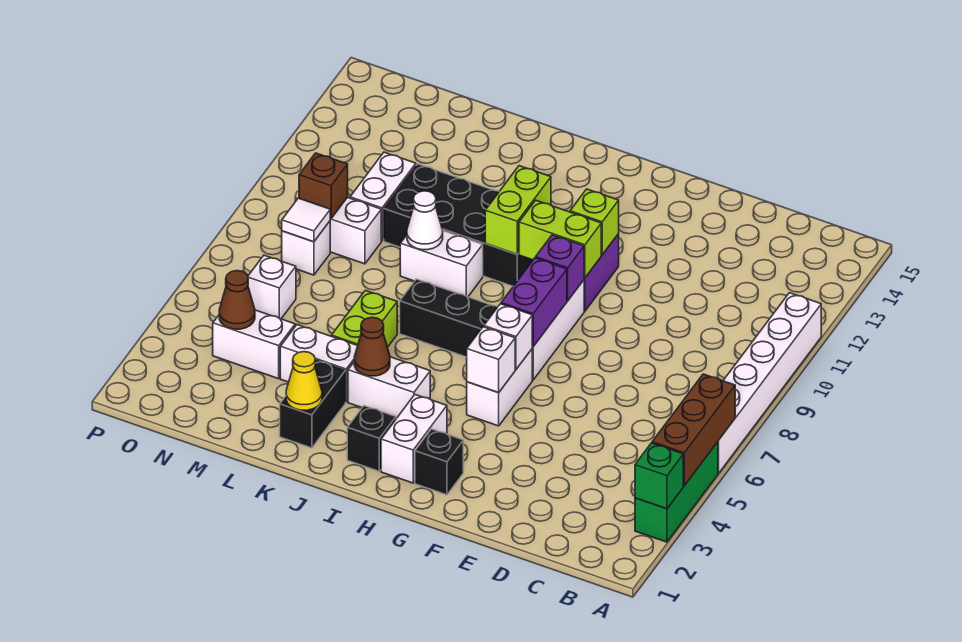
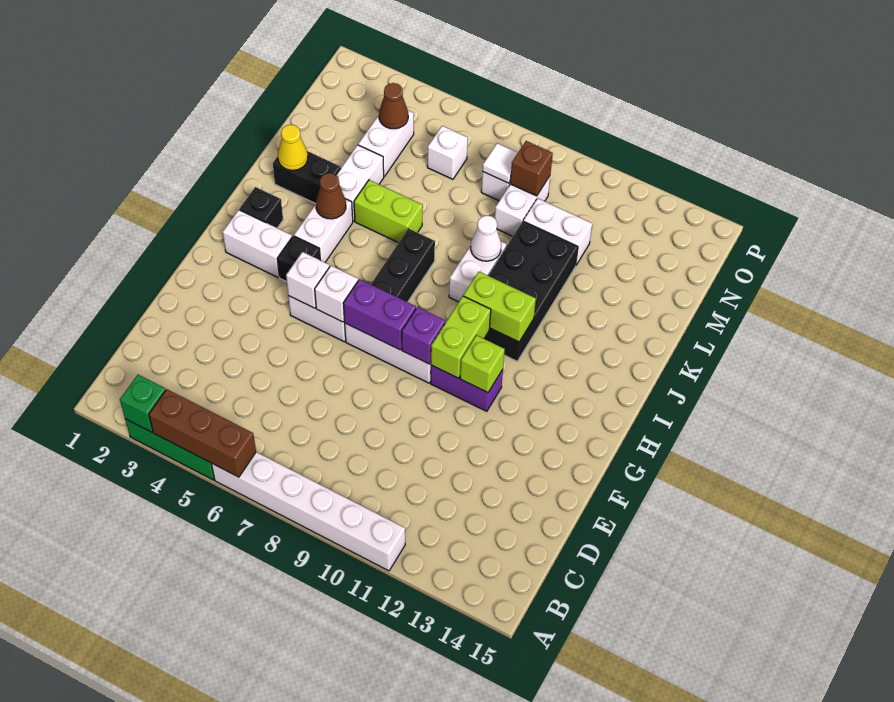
black brick G2 level 1 -> black brick H4 level 1

